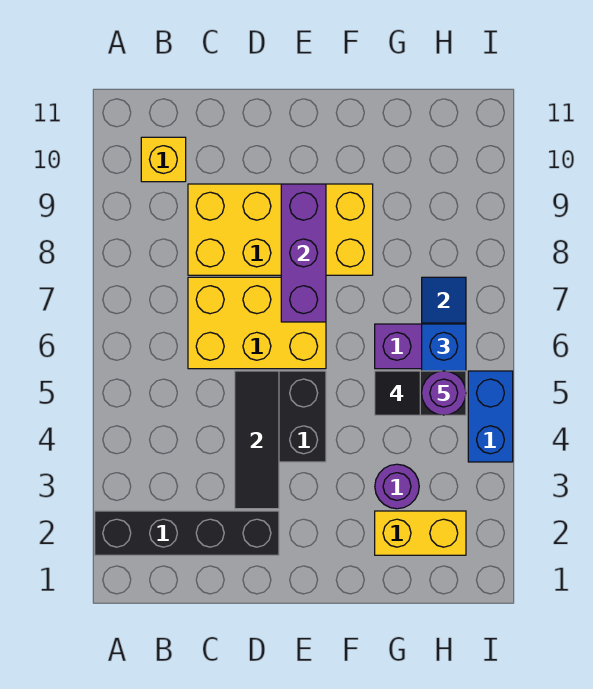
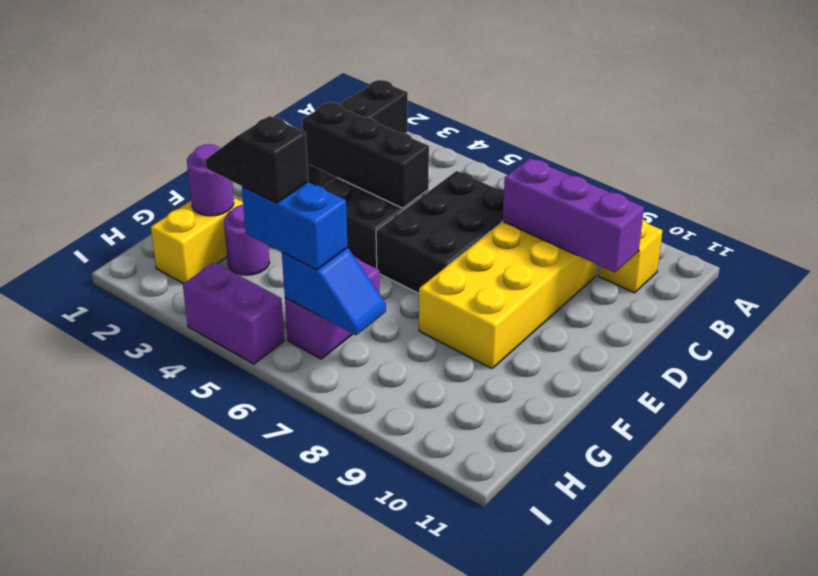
yellow brick C6:E7 level 1 -> black brick C6:E7 level 1
black tile D3:D5 level 2 -> black brick D3:D5 level 2
purple brick E7:E9 level 2 -> purple brick C8:C10 level 2
black slope G5:H5 level 4 top H -> black slope H4:H5 level 4 top 5
purple round brick H5 level 5 -> purple round brick G2 level 2
blue brick I4:I5 level 1 -> purple brick I4:I5 level 1

